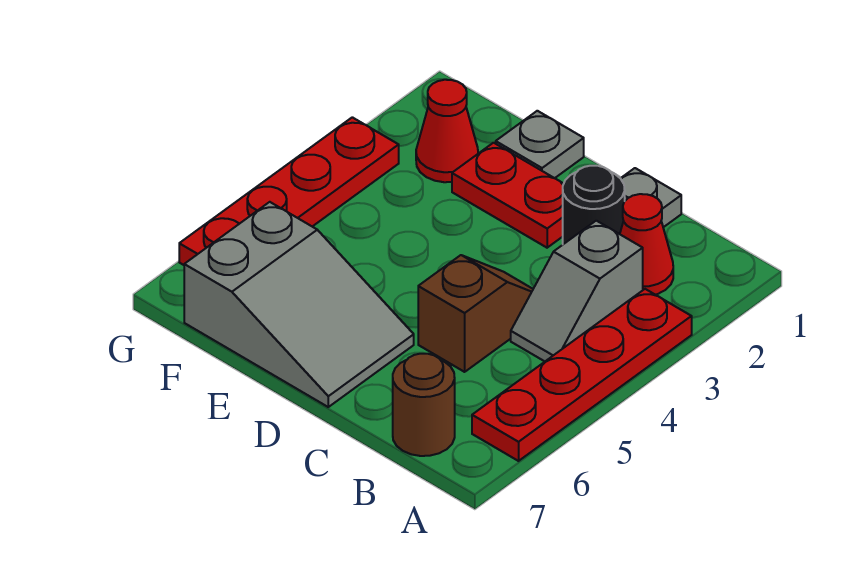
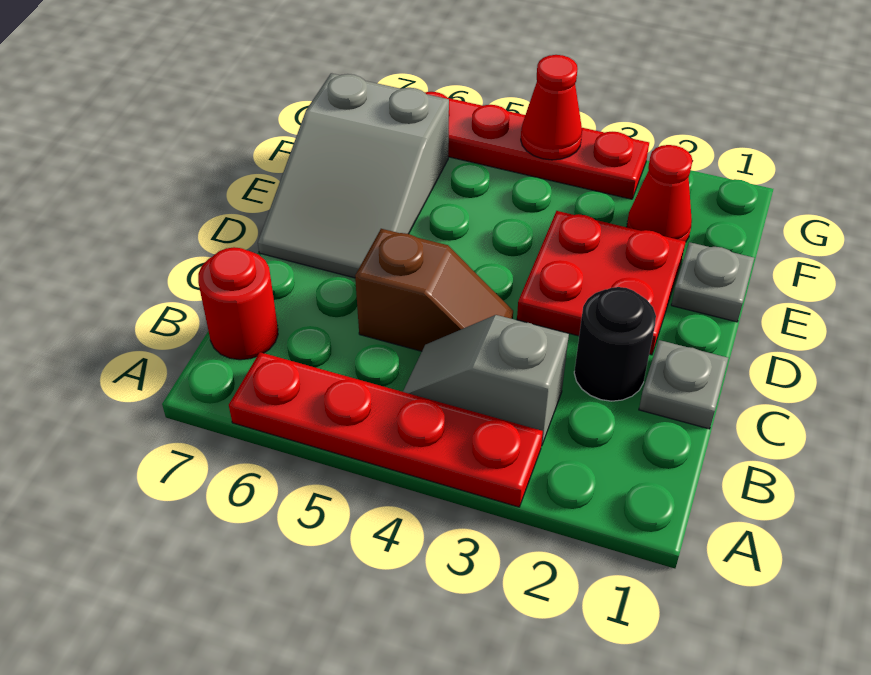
red cone B2 level 1 -> red cone G4 level 2
brown round brick B7 level 1 -> red round brick B7 level 1
red plate D2:E2 level 1 -> red plate D2:E3 level 1

